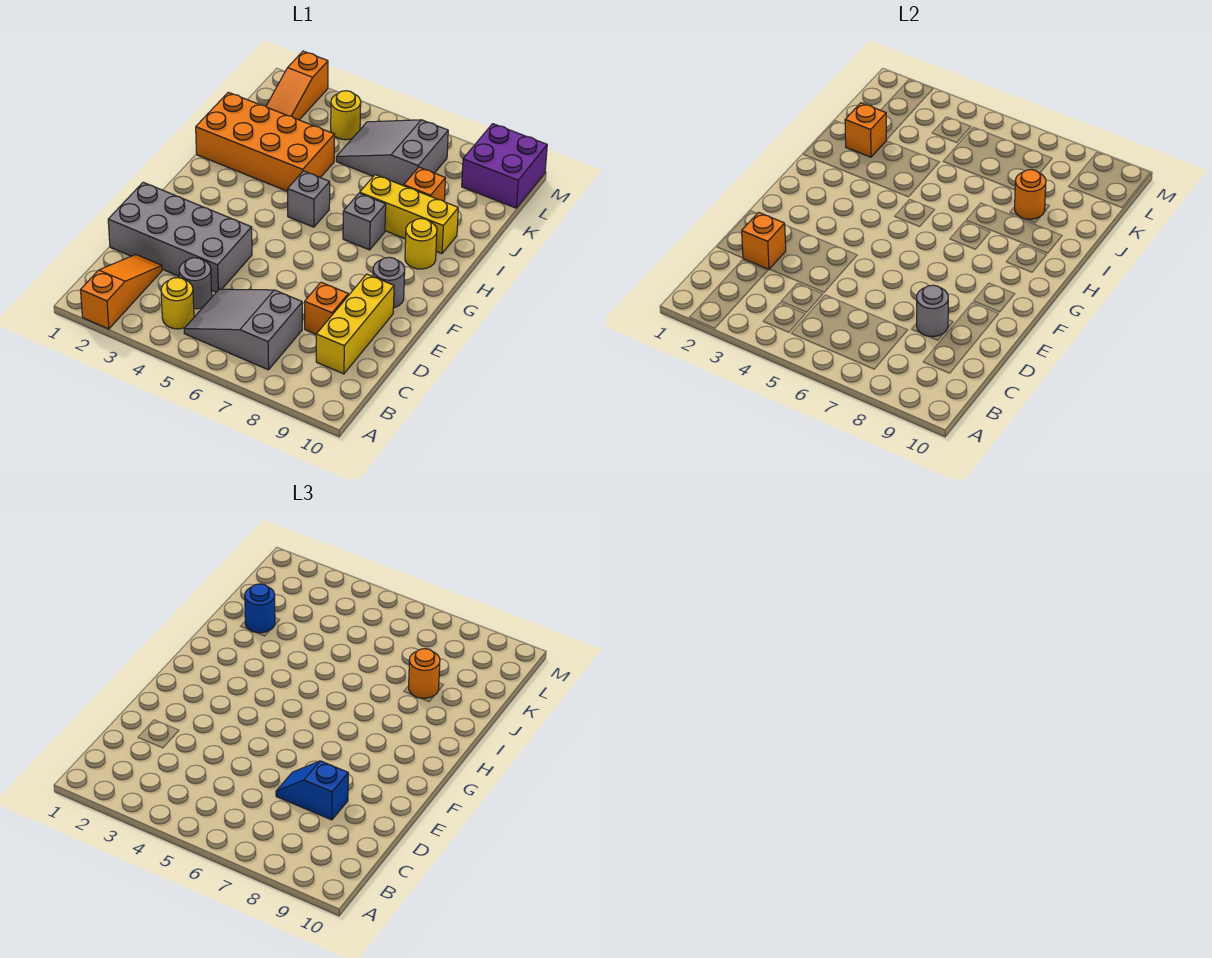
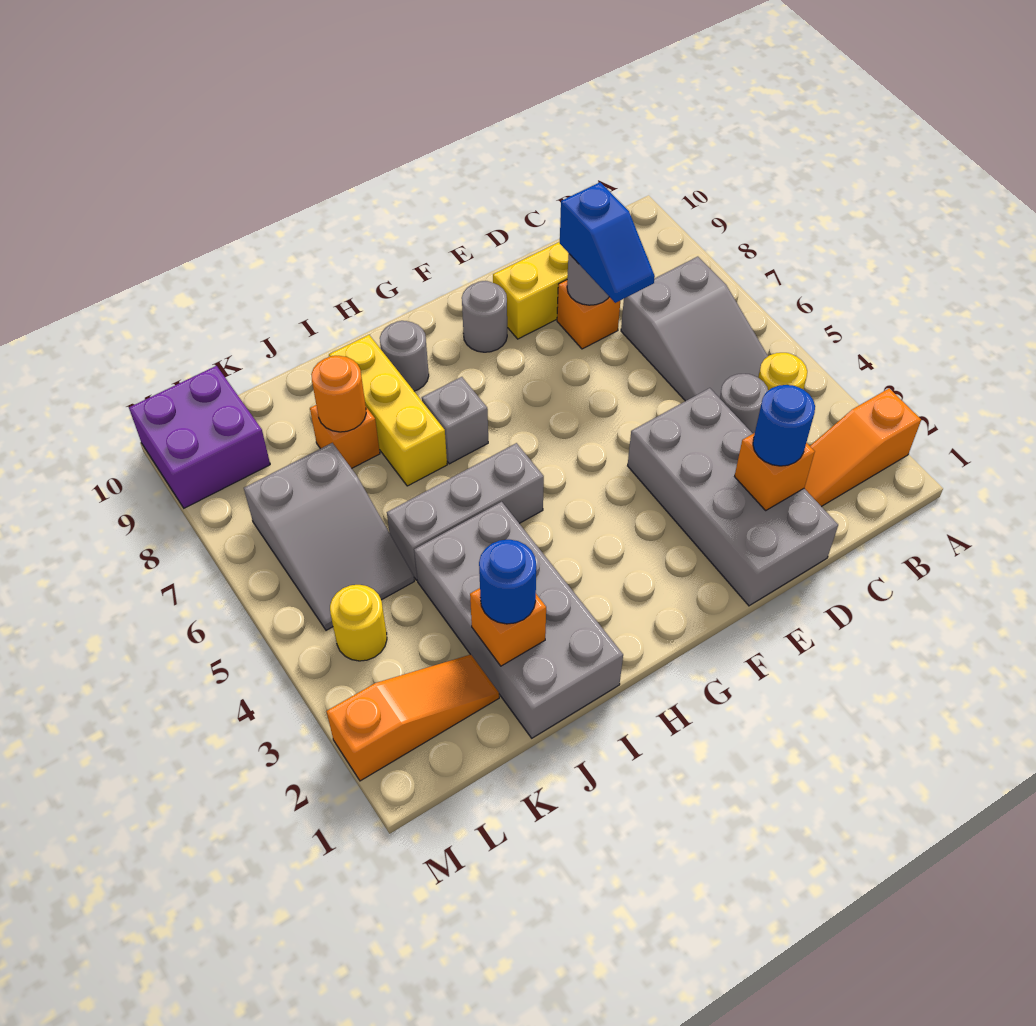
none -> blue round brick D2 level 3
grey brick H5 level 1 -> grey brick H5:J5 level 1
yellow round brick H9 level 1 -> grey round brick H9 level 1
orange brick I1:J4 level 1 -> grey brick I1:J4 level 1
orange round brick J8 level 3 -> none

